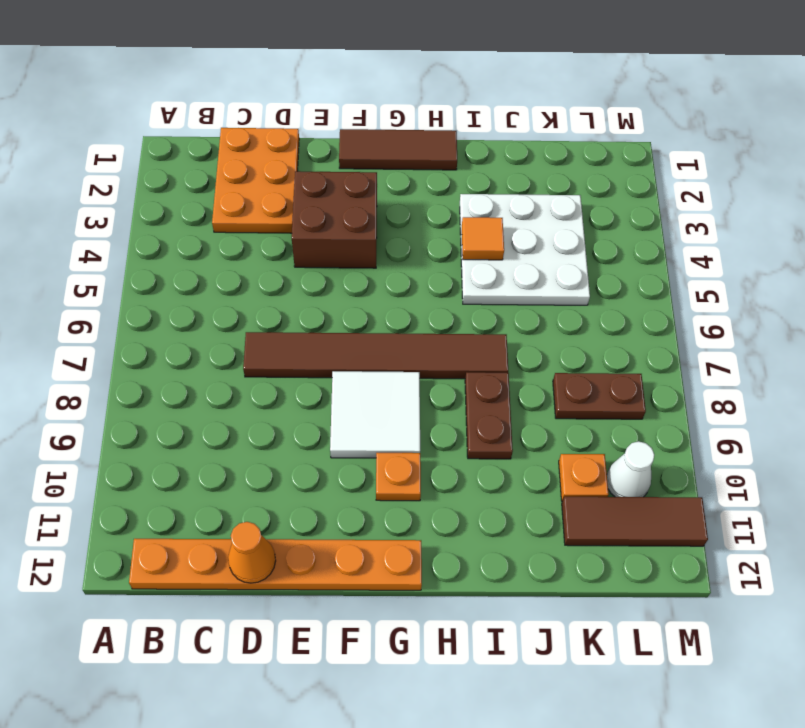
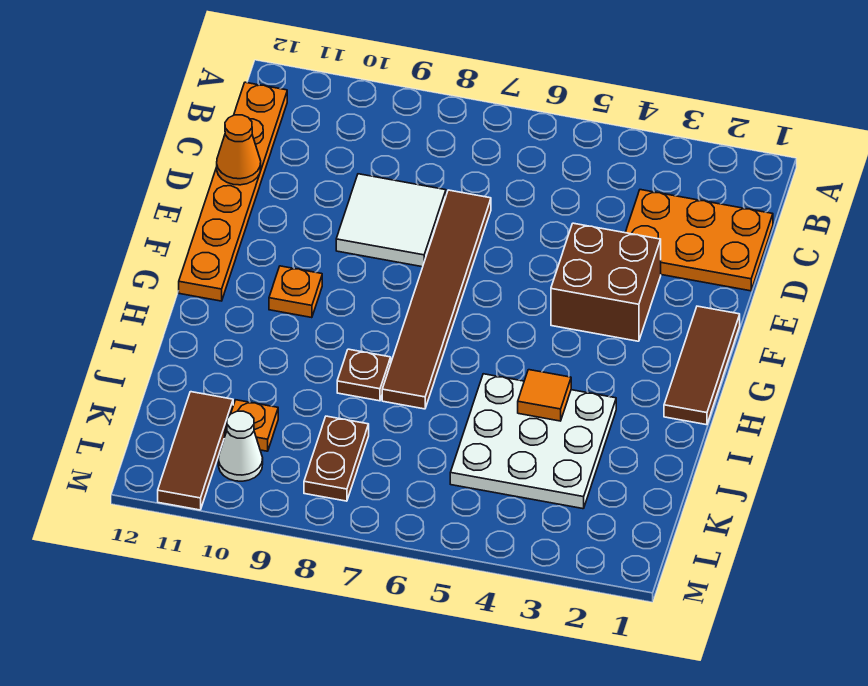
white tile F8:G9 level 1 -> white tile D8:E9 level 1
brown plate I8:I9 level 1 -> brown plate I8 level 1

